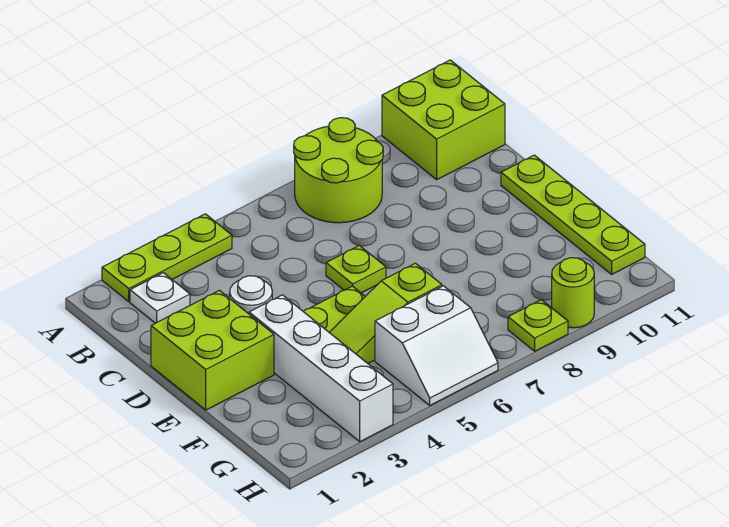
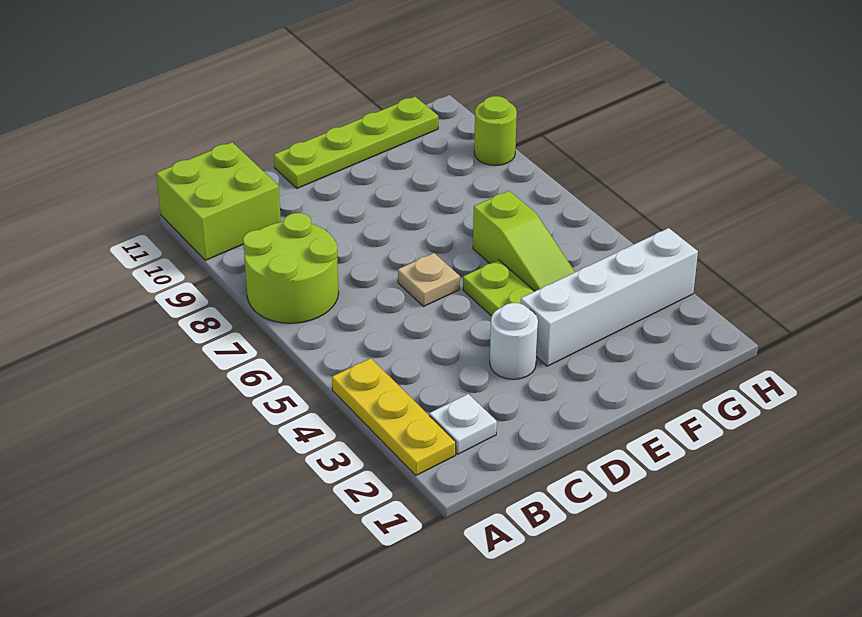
lime plate A2:A4 level 1 -> yellow plate A2:A4 level 1
lime brick D1:E2 level 1 -> none
lime plate D6 level 1 -> tan plate D6 level 1
white slope G5:H6 level 1 top G -> none
lime plate H8 level 1 -> none

